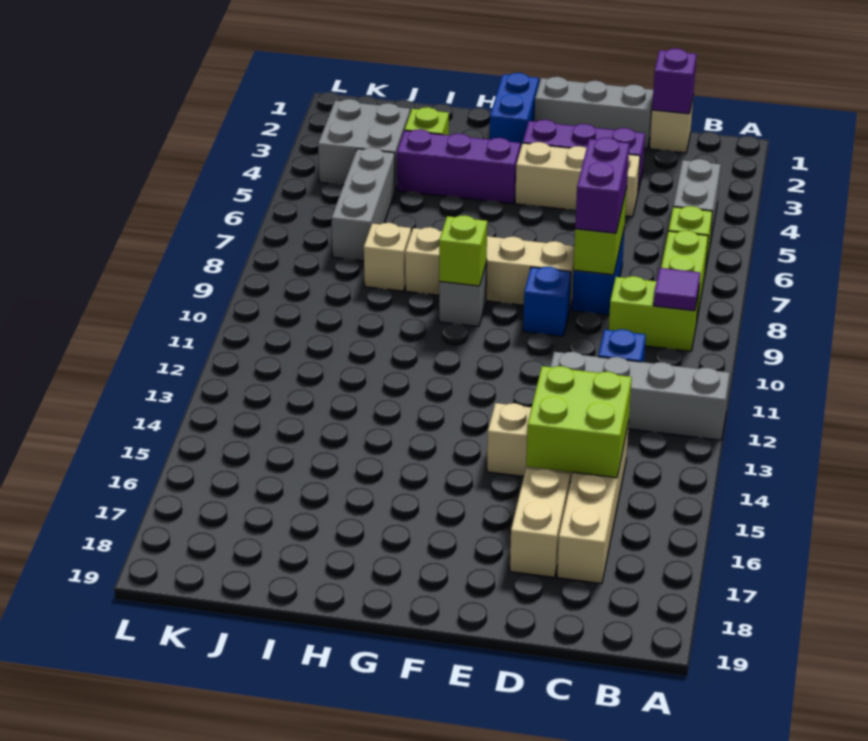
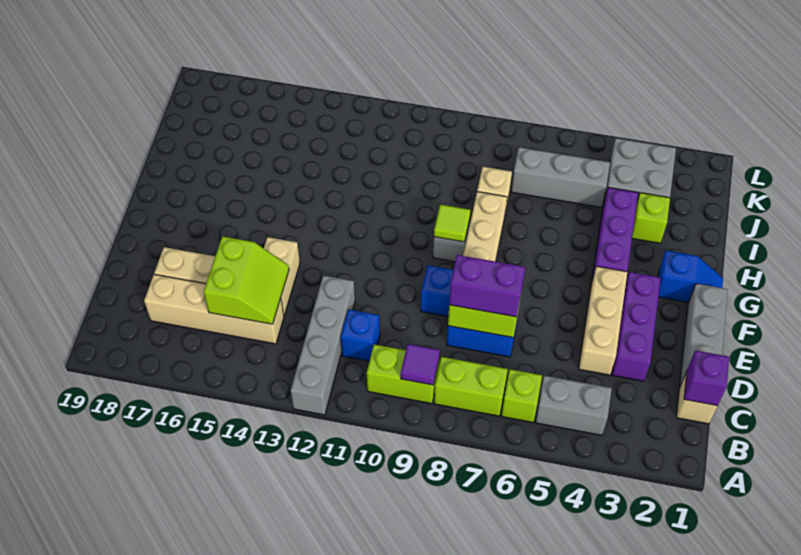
lime brick B9:C9 level 1 -> lime brick B9:B10 level 1
lime brick C14:D15 level 2 -> lime slope C14:D15 level 2 top 15
blue brick G1:G2 level 1 -> blue slope G1:G2 level 1 top 2
lime brick G9 level 2 -> lime tile G9 level 2

